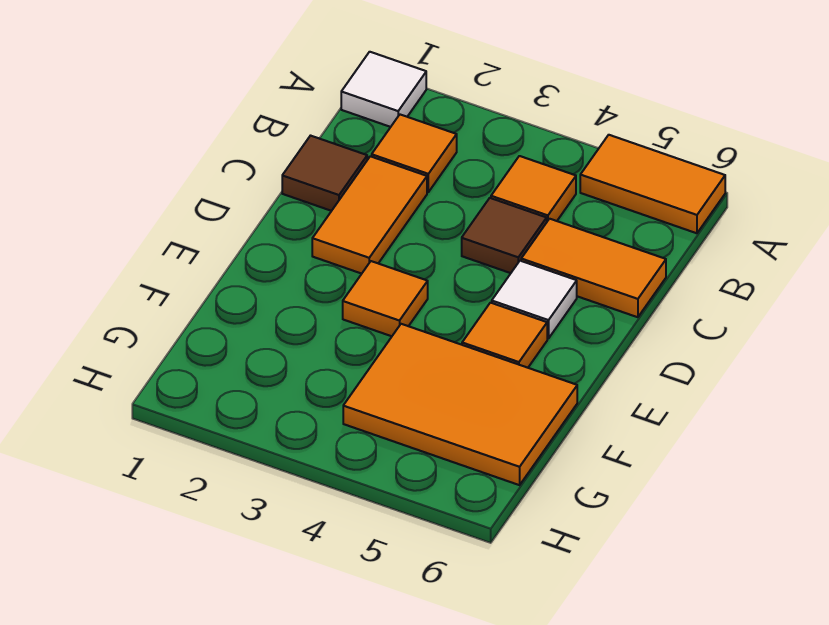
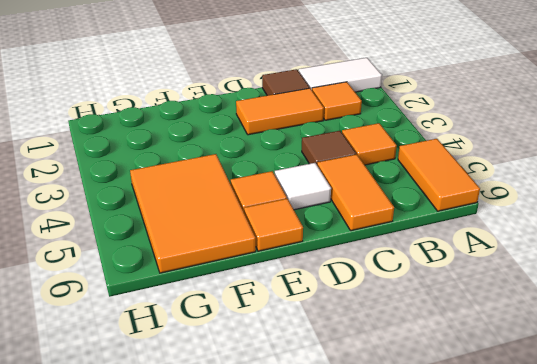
white tile A1 level 1 -> white tile A1:B1 level 1
orange tile E3 level 1 -> orange tile E6 level 1

